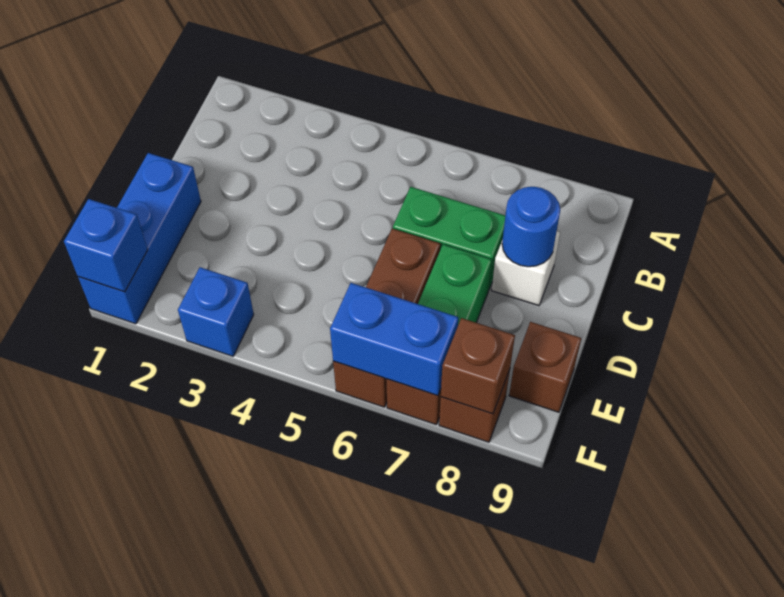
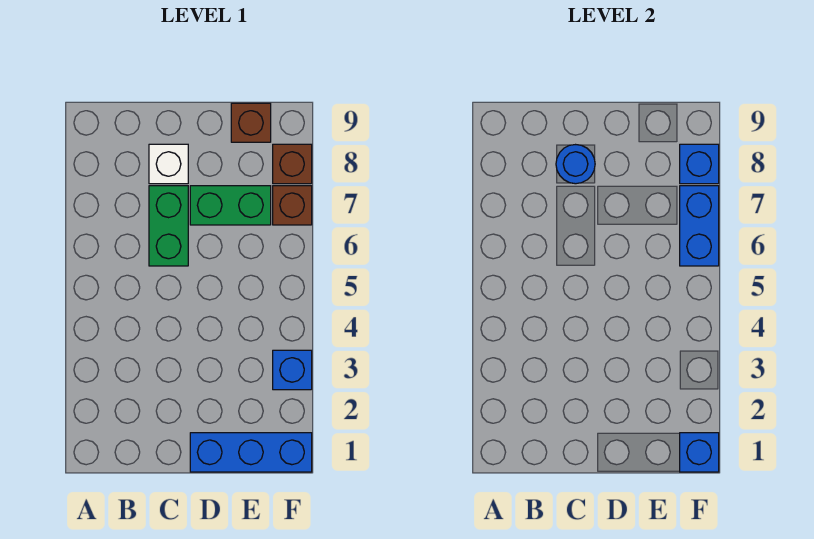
brown brick D6:F6 level 1 -> none
brown brick F8 level 2 -> blue brick F8 level 2

